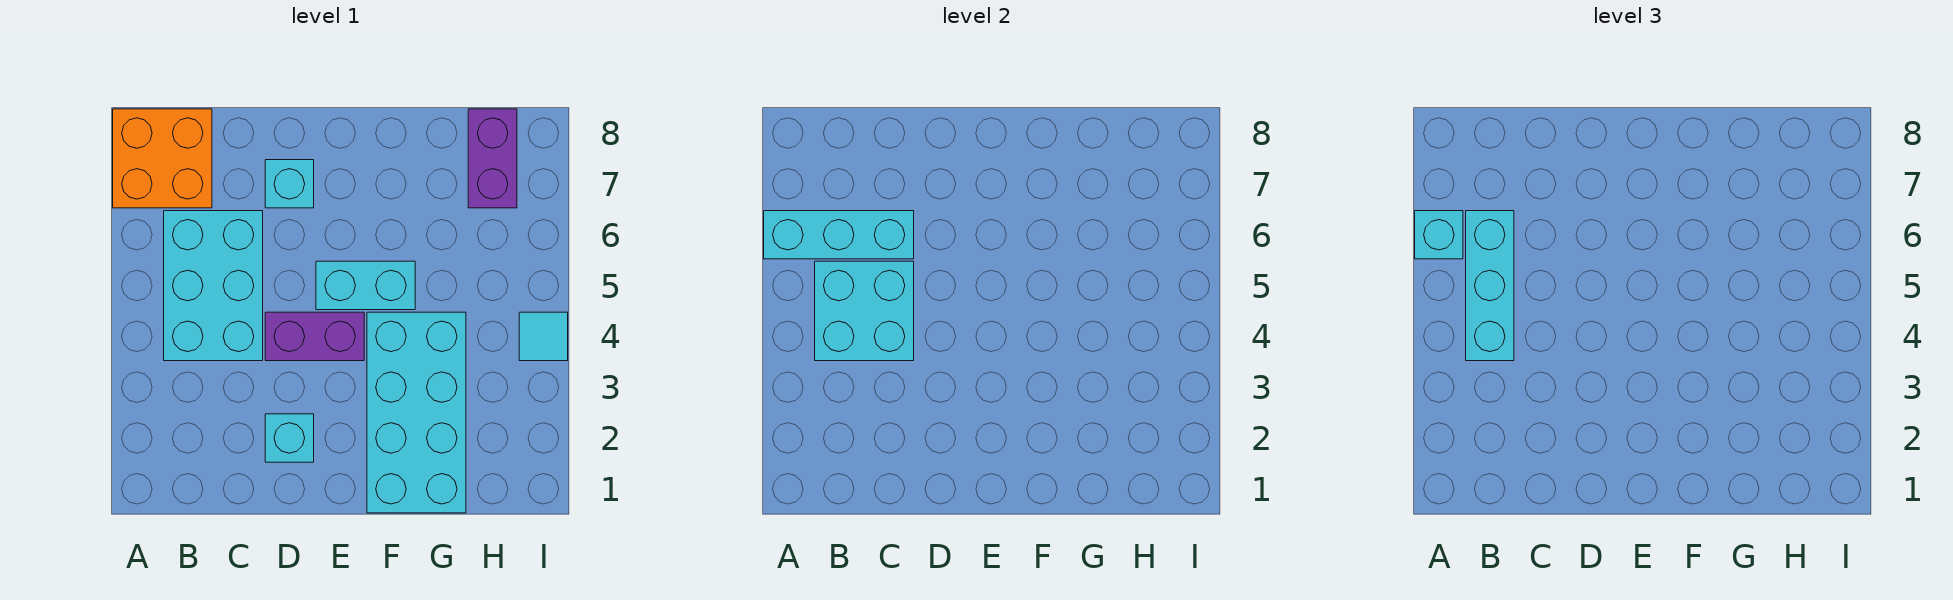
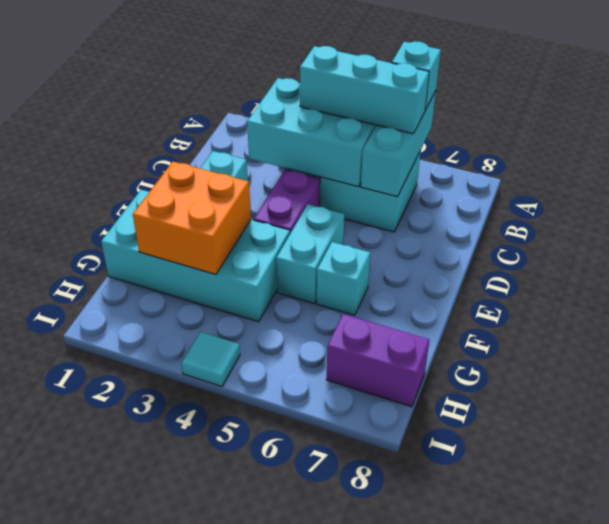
orange brick A7:B8 level 1 -> orange brick F2:G3 level 2
cyan brick B4:C5 level 2 -> cyan brick B3:C5 level 2
cyan brick D7 level 1 -> cyan brick F6 level 1

